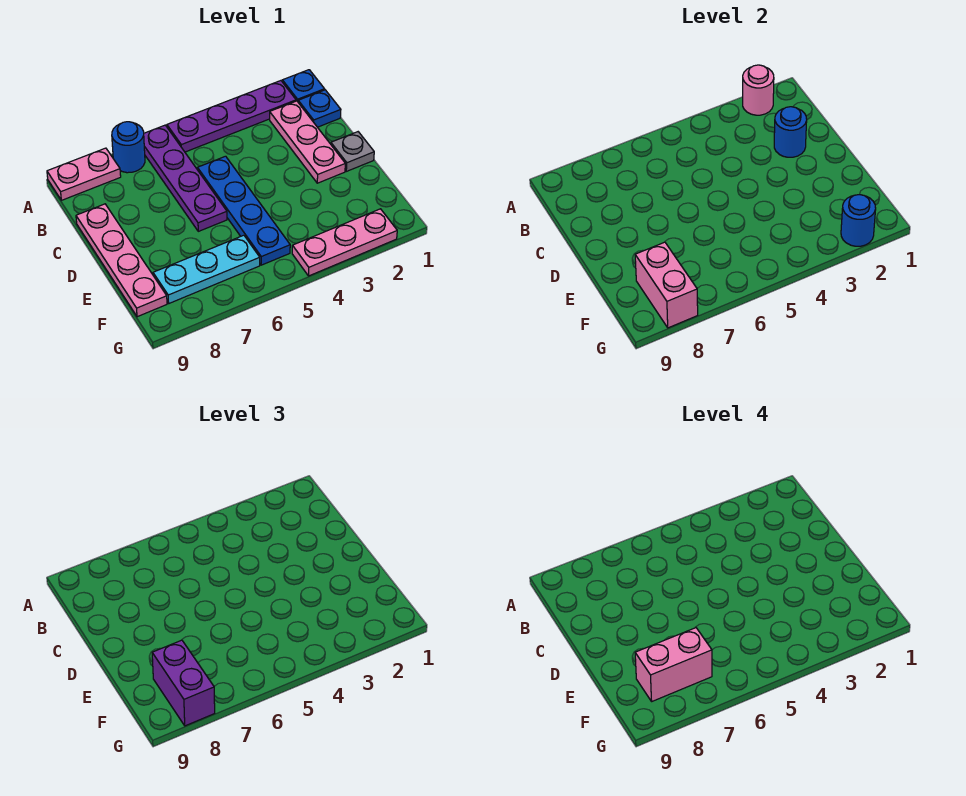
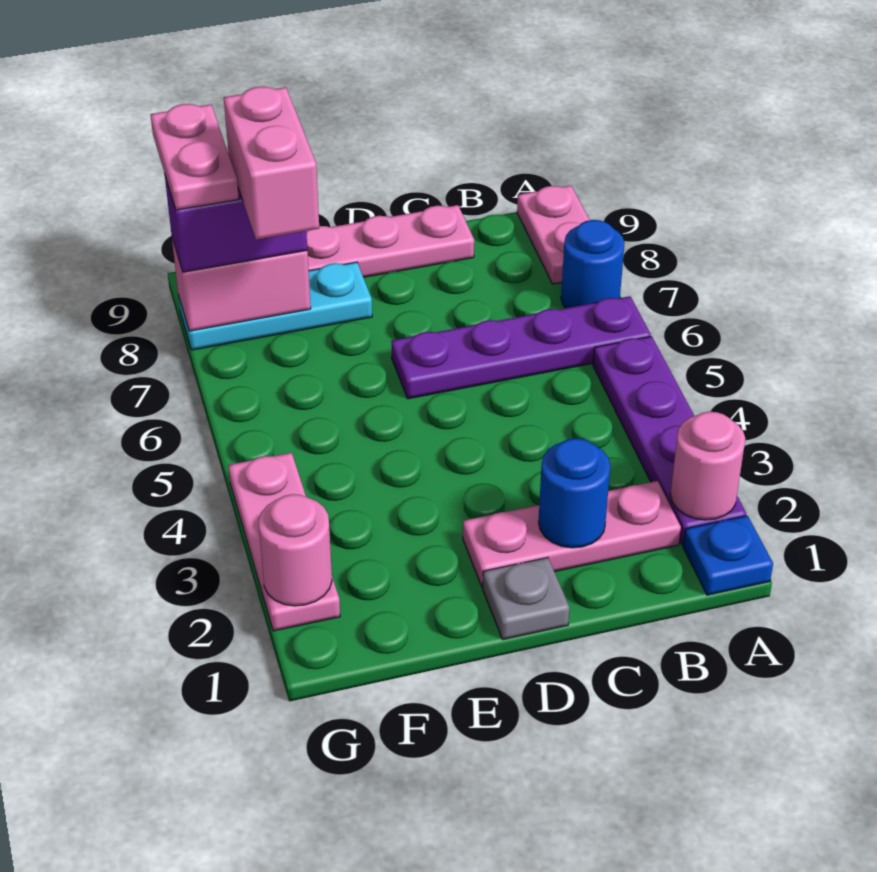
blue plate B1 level 1 -> none
blue plate C5:F5 level 1 -> none
cyan plate F6:F8 level 1 -> cyan plate E8:G8 level 1
blue round brick G2 level 2 -> pink round brick G2 level 2
none -> pink plate G8:G9 level 4

